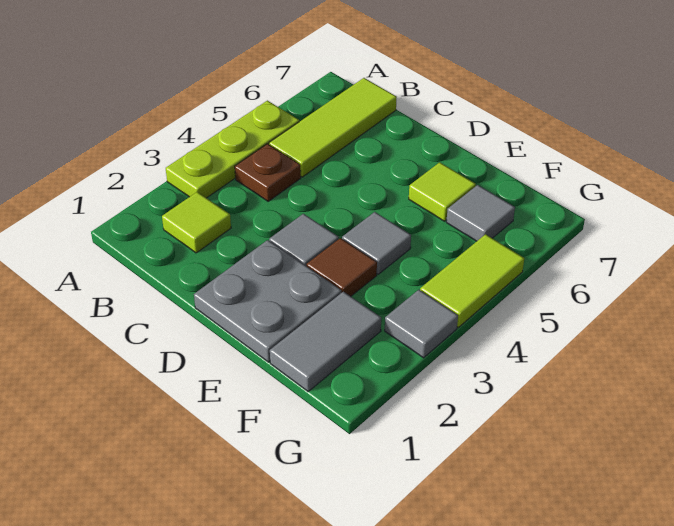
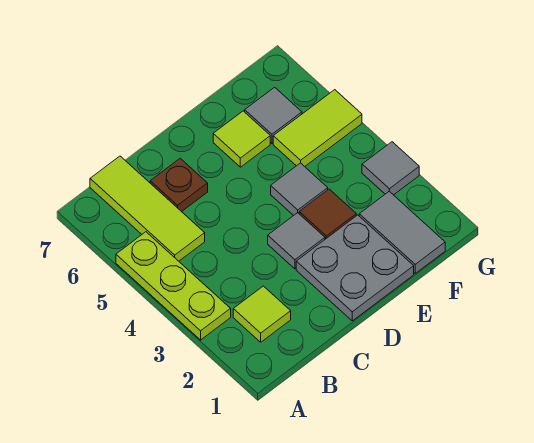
brown plate B4 level 1 -> brown plate C6 level 1
lime tile G4:G5 level 1 -> lime tile F5:G5 level 1

